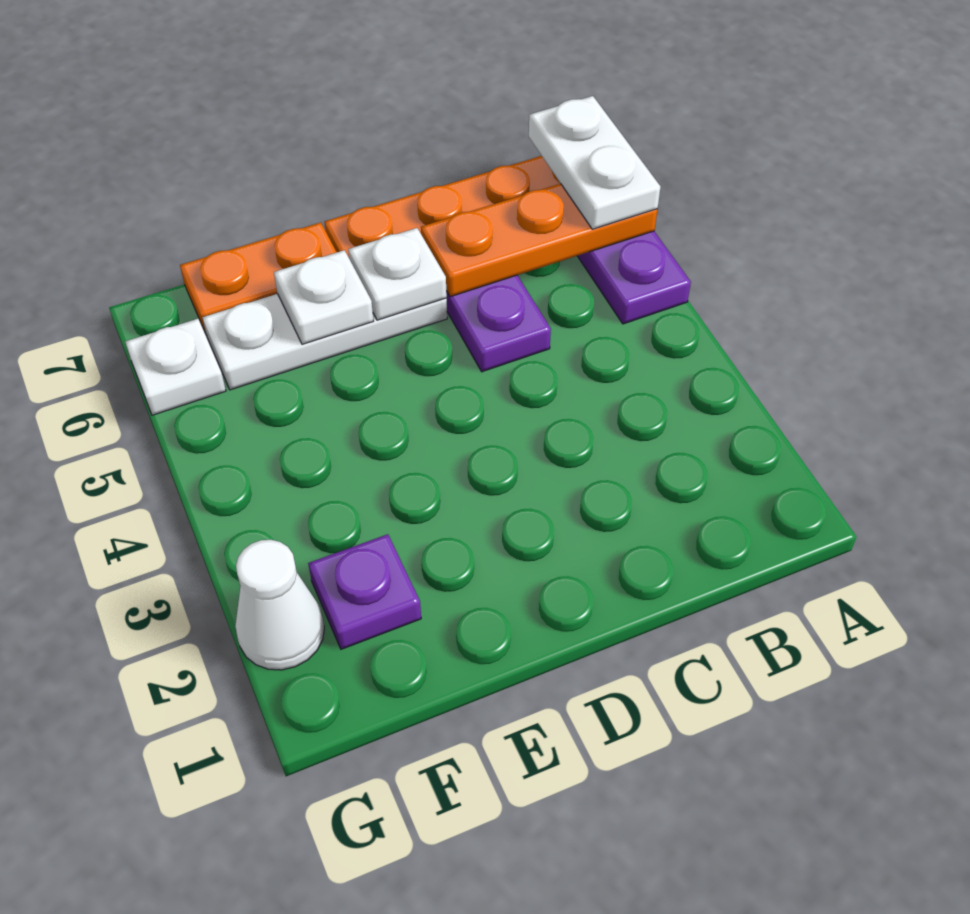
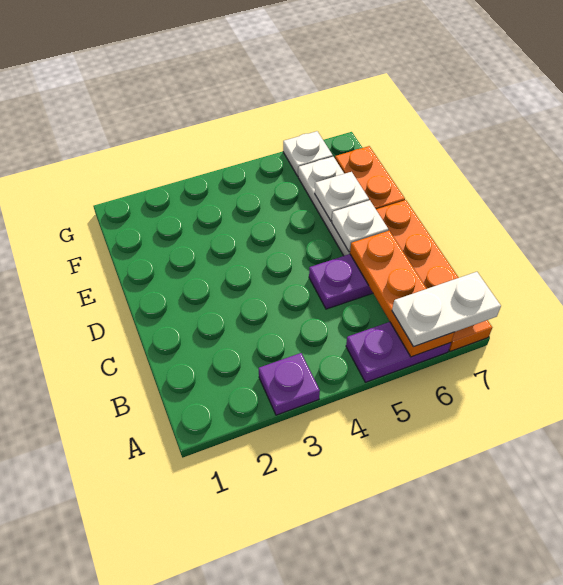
purple plate F2 level 1 -> purple plate A3 level 1
white cone G2 level 1 -> none

